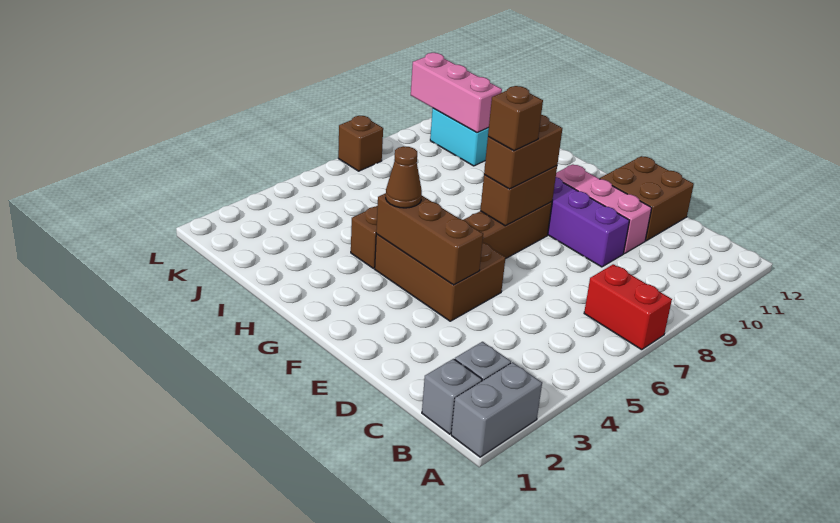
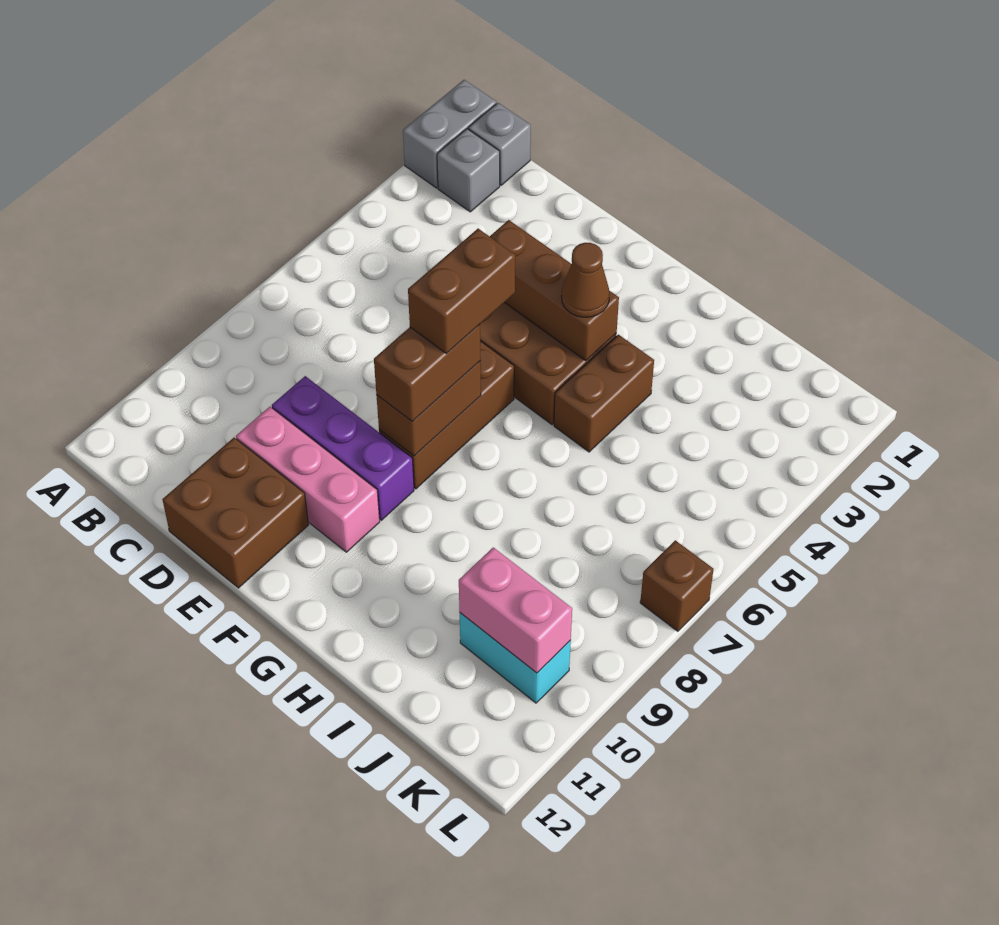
red brick A7:B7 level 1 -> none
brown brick F7 level 4 -> brown brick F6:F7 level 4
pink brick J10:L10 level 2 -> pink brick J10:K10 level 2

